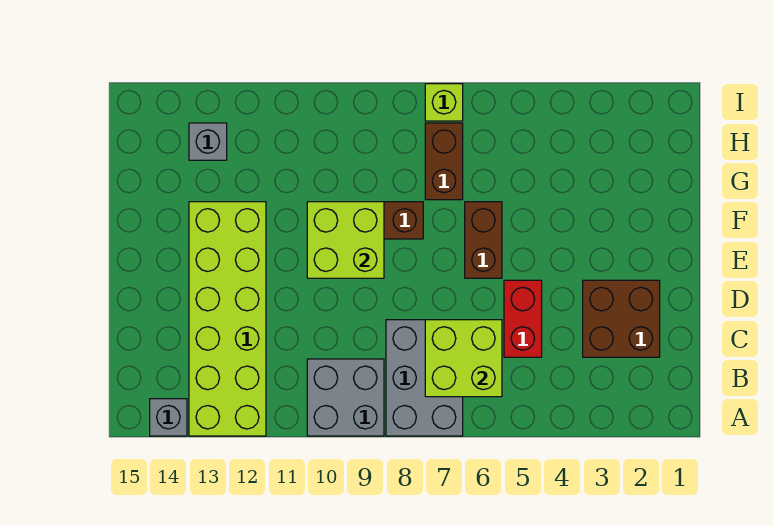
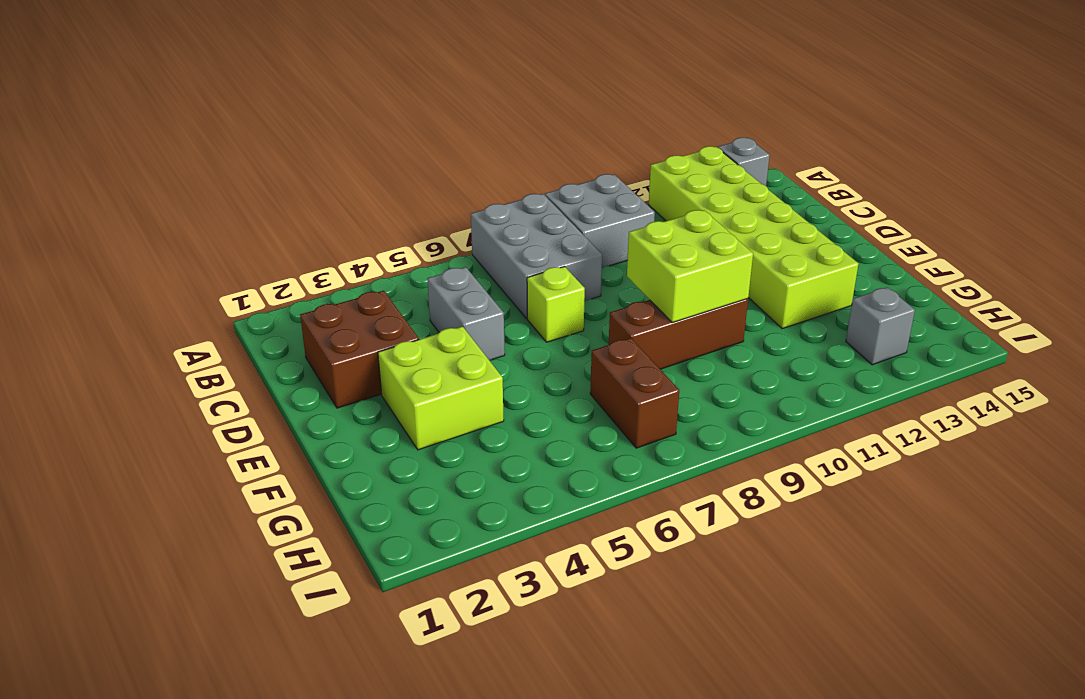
lime brick B6:C7 level 2 -> lime brick E3:F4 level 1
red brick C5:D5 level 1 -> grey brick C5:D5 level 1
brown brick E6:F6 level 1 -> none
lime brick I7 level 1 -> lime brick D7 level 1

